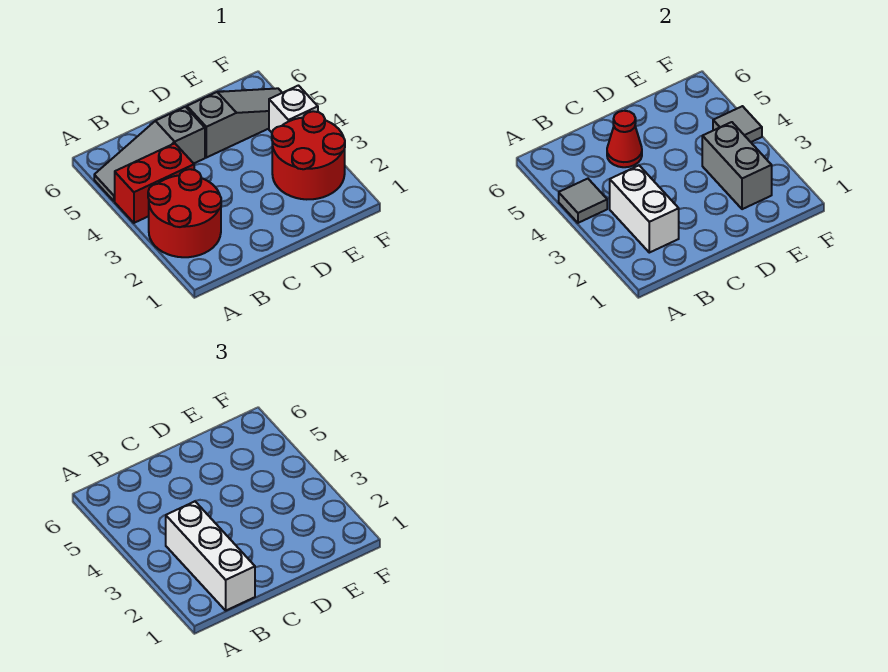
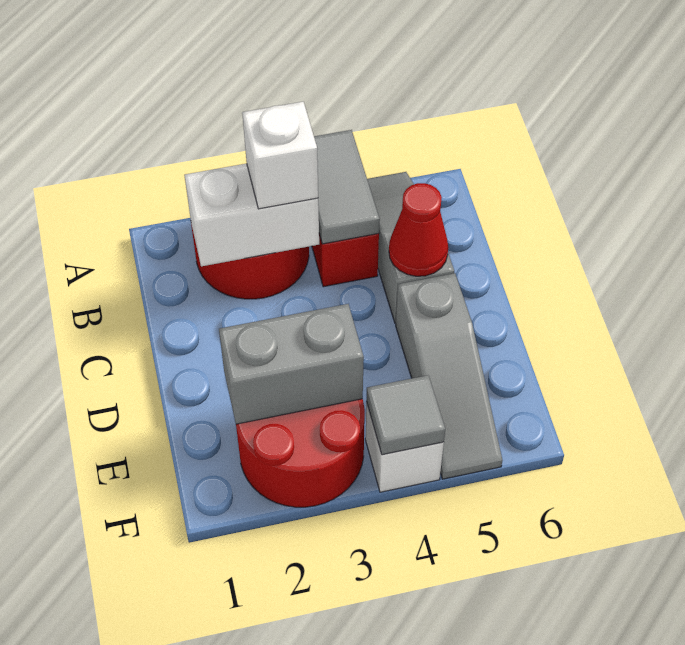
grey tile A4 level 2 -> grey tile A4:B4 level 2
white brick B1:B3 level 3 -> white brick B3 level 3

